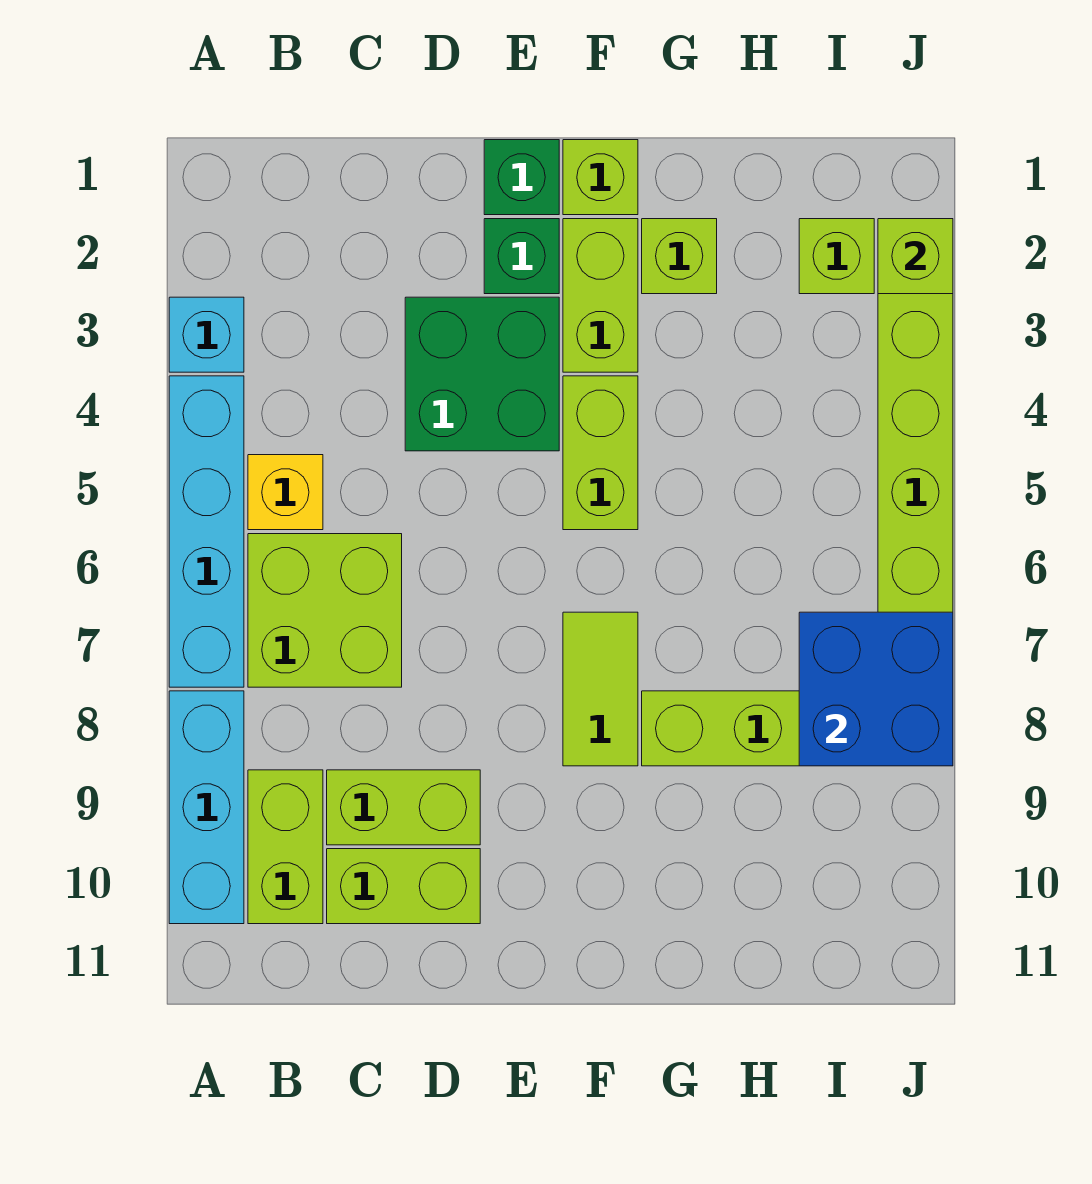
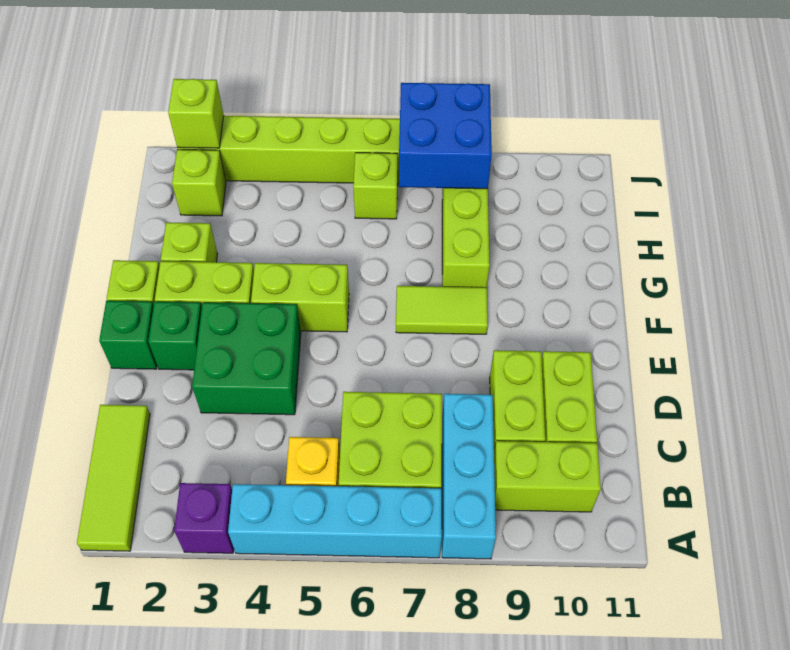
none -> lime tile A1:C1 level 1
cyan brick A3 level 1 -> purple brick A3 level 1
cyan brick A8:A10 level 1 -> cyan brick A8:C8 level 1
none -> lime brick I6 level 1

